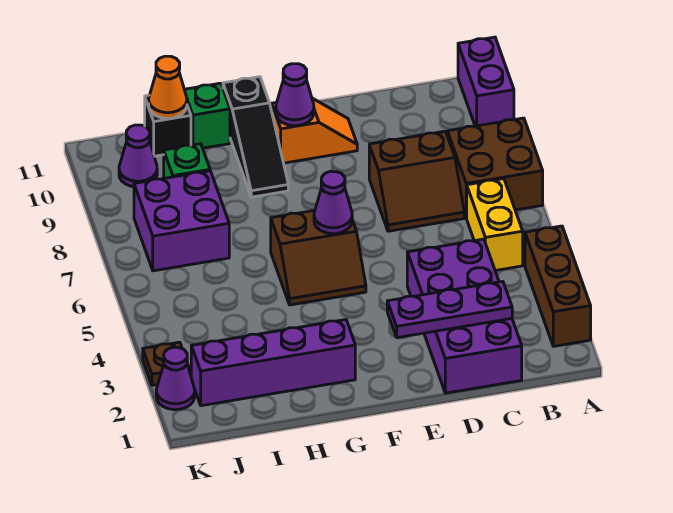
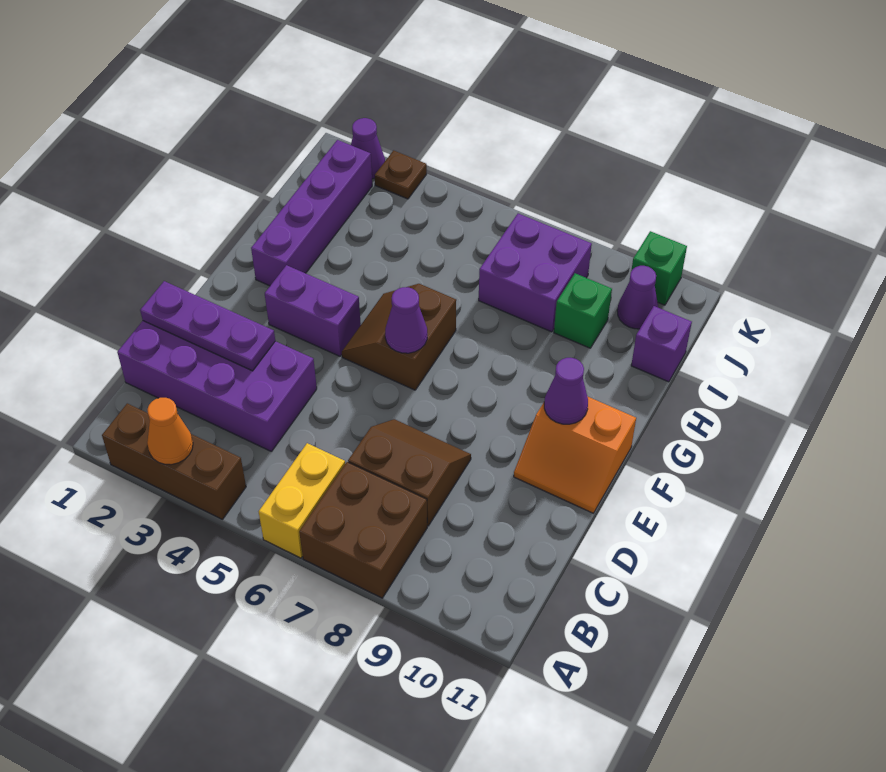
purple brick A10:A11 level 1 -> purple brick F3:F4 level 1
yellow brick B5:B6 level 1 -> yellow brick A6:B6 level 1
purple plate C2:E2 level 2 -> purple plate D1:D3 level 2
brown slope C7:D8 level 1 top 8 -> brown slope C7:D8 level 1 top C
orange slope E10:F10 level 1 top F -> orange slope E10:F11 level 1 top F
black slope G9:G11 level 1 top 11 -> none
green brick H11 level 1 -> green brick K10 level 1
black brick I11 level 1 -> purple brick I11 level 1
orange cone I11 level 2 -> orange cone A3 level 2

